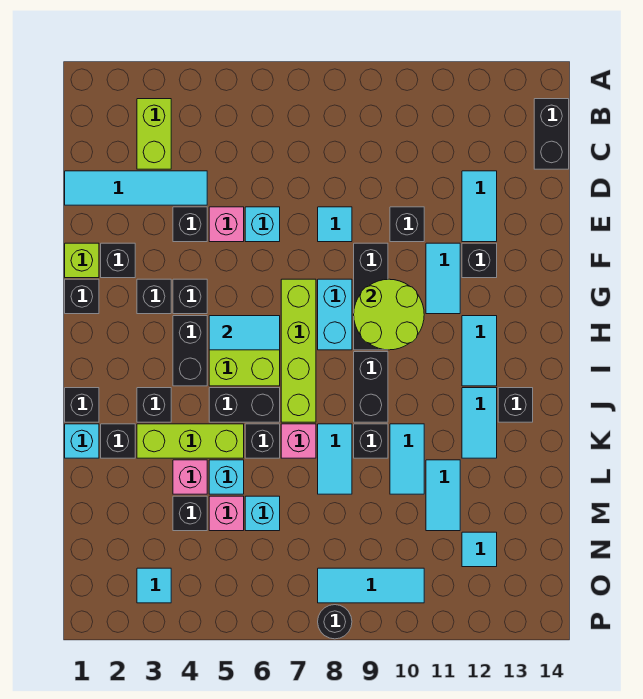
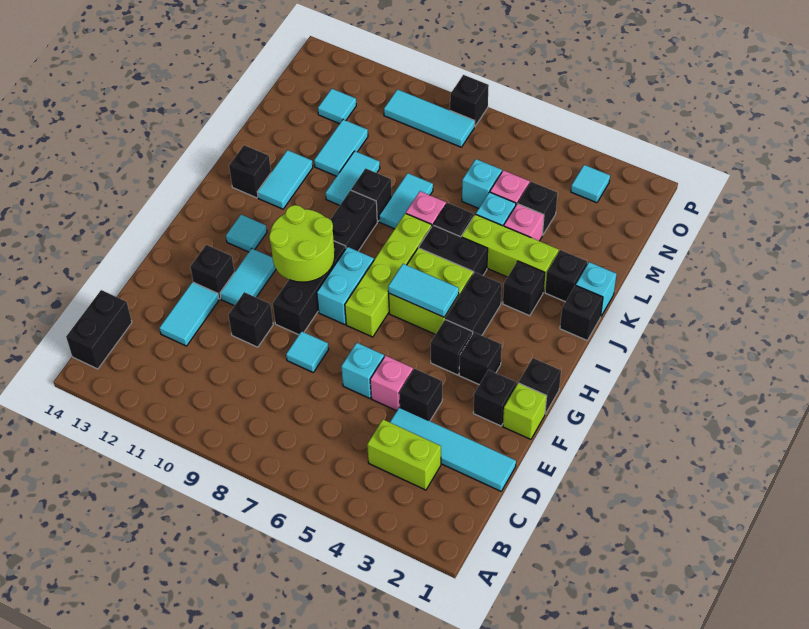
lime brick B3:C3 level 1 -> lime brick C3:C4 level 1
cyan tile H12:I12 level 1 -> cyan tile H12 level 1
black round brick P8 level 1 -> black brick P8 level 1

